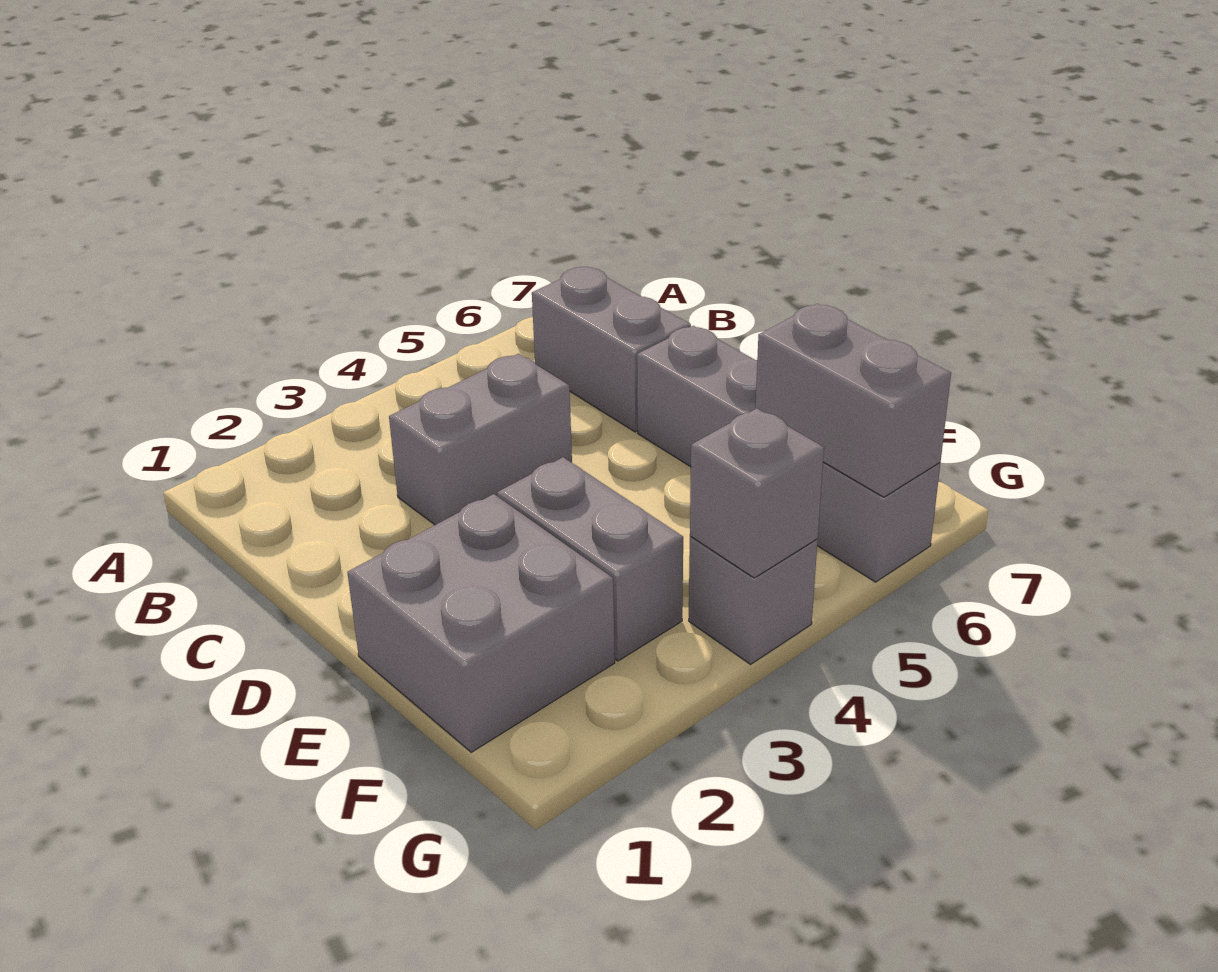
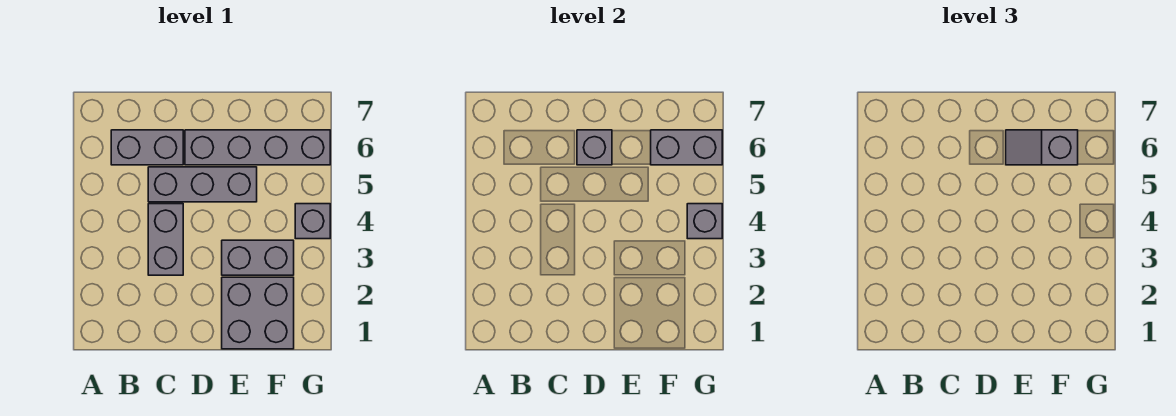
none -> grey brick C5:E5 level 1
none -> grey brick D6 level 2
none -> grey slope E6:F6 level 3 top F

